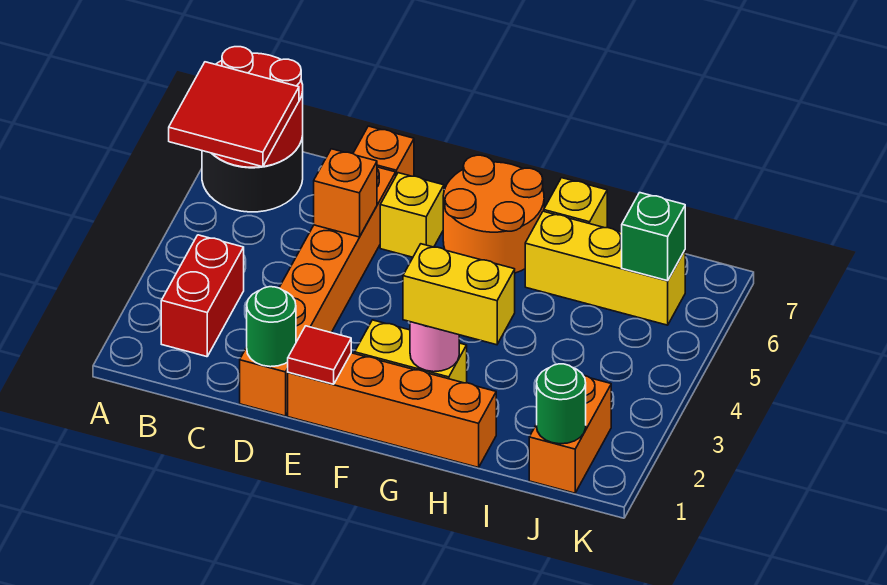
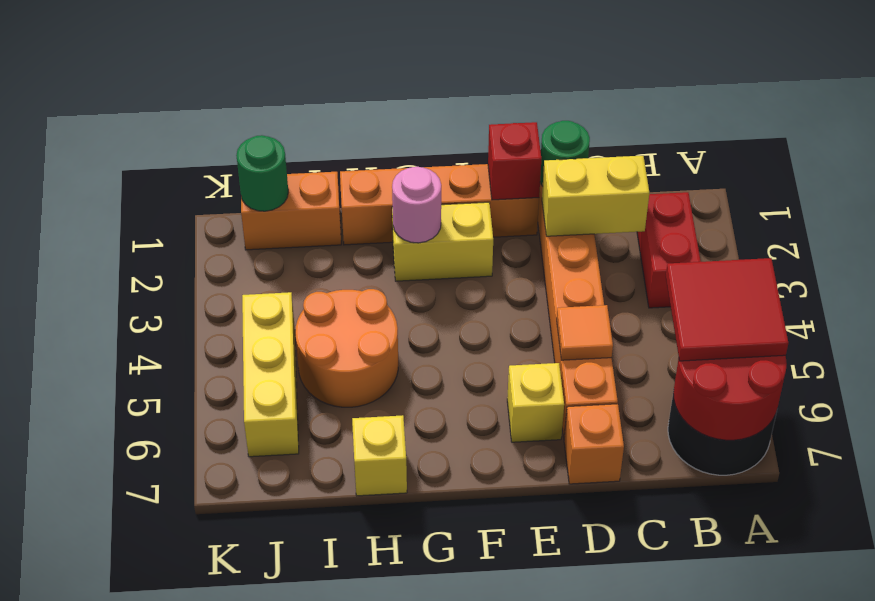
orange brick D5 level 2 -> orange tile D5 level 2
red tile E1 level 2 -> red brick E1 level 2
orange round brick F6:G7 level 1 -> orange round brick H4:I5 level 1
yellow brick G2:H2 level 3 -> yellow brick C2:D2 level 2
yellow brick H6:J6 level 1 -> yellow brick J4:J6 level 1
orange brick J1:J2 level 1 -> orange brick I1:J1 level 1
green brick J6 level 2 -> none

